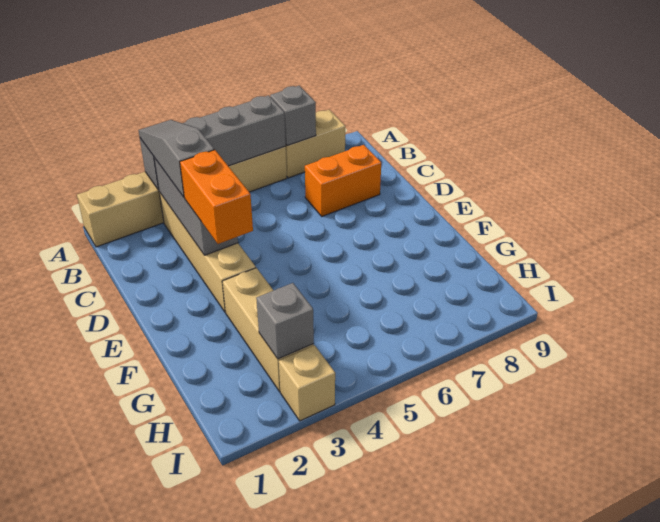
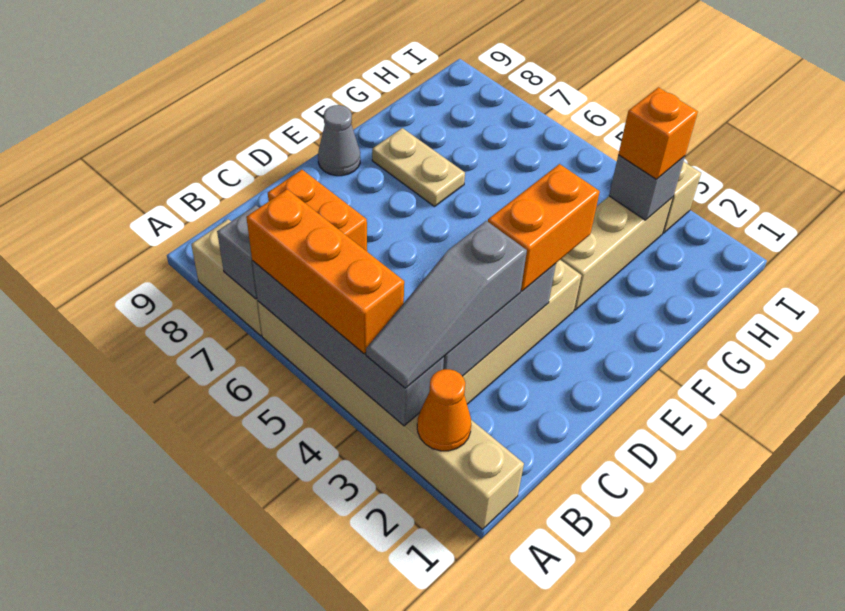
none -> orange cone A2 level 2
none -> orange brick A4:A6 level 3
none -> grey cone E9 level 1
none -> tan plate F7:F8 level 1
none -> orange brick H3 level 3

